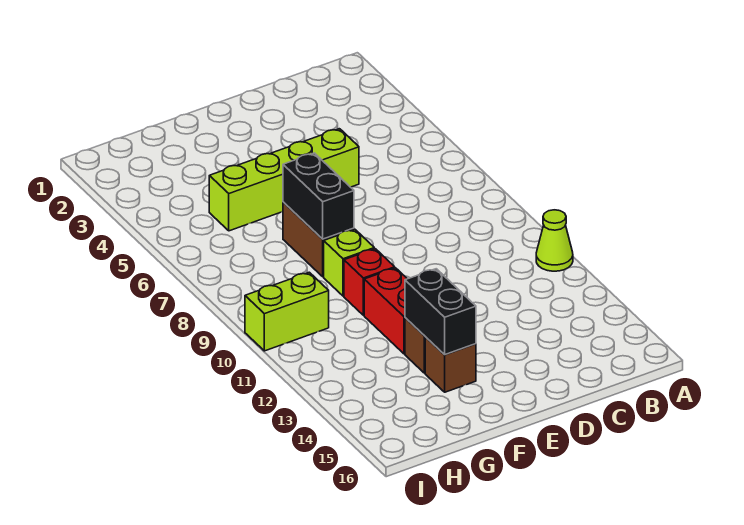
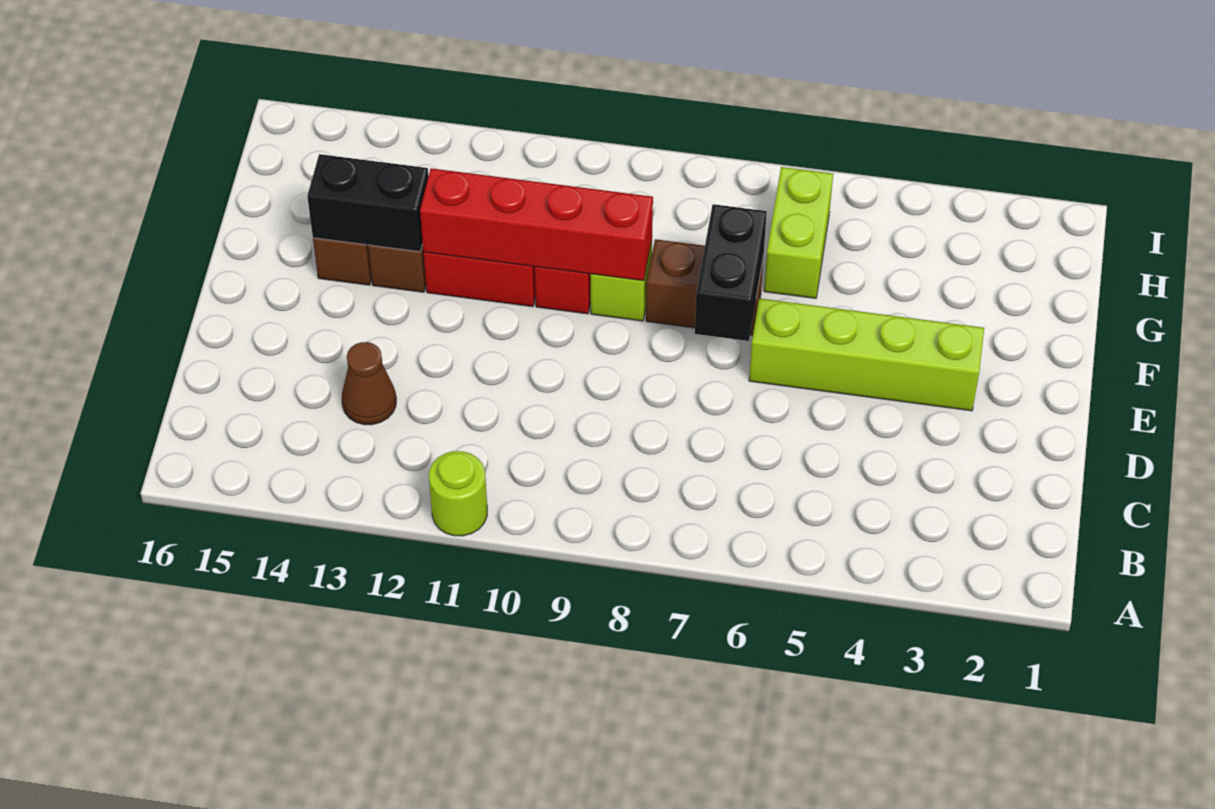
lime cone A11 level 1 -> lime round brick A11 level 1
none -> brown cone C13 level 1
lime brick D5:G5 level 1 -> lime brick E3:E6 level 1
black brick F7:F8 level 2 -> black brick E7:F7 level 2
none -> red brick F9:F12 level 2
lime brick H10:I10 level 1 -> lime brick G6:H6 level 1

